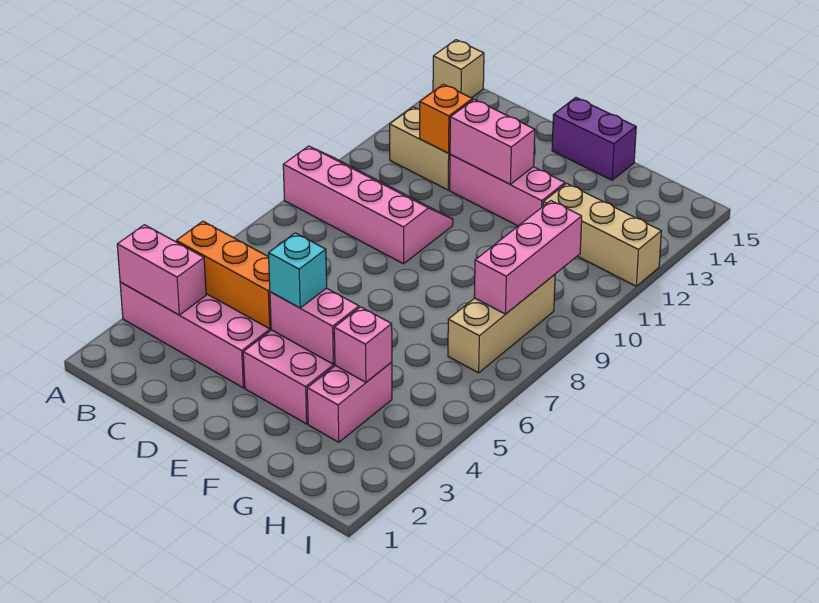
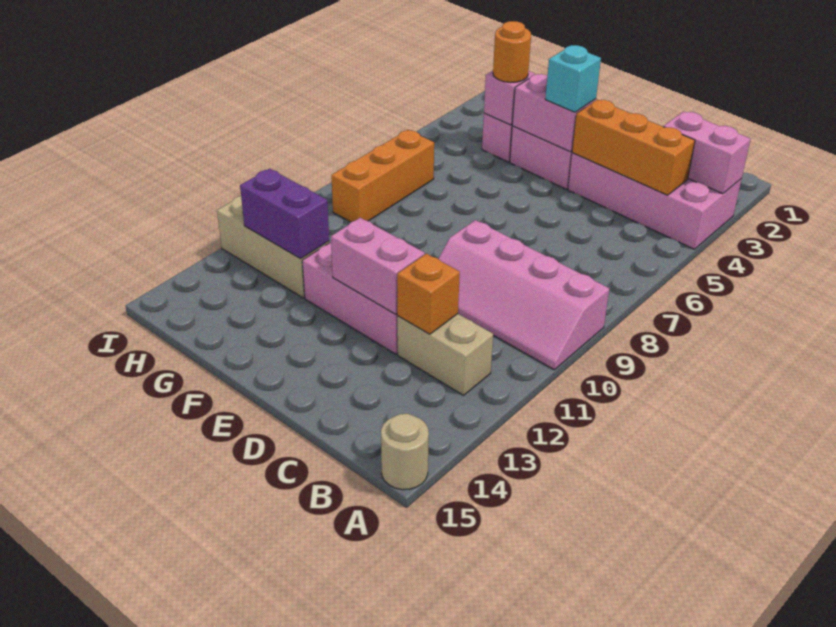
tan brick A15 level 1 -> tan round brick A15 level 1
purple brick E15:F15 level 1 -> purple brick G12:H12 level 2
none -> orange round brick G4 level 3
tan brick H7:H9 level 1 -> orange brick H7:H9 level 1
pink brick H8:H10 level 2 -> none

